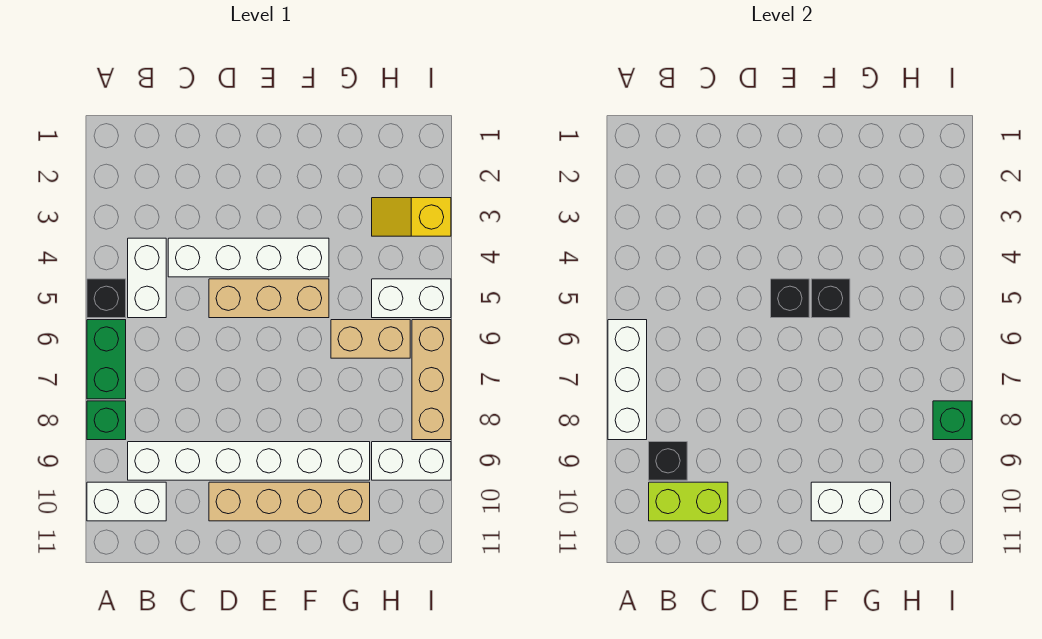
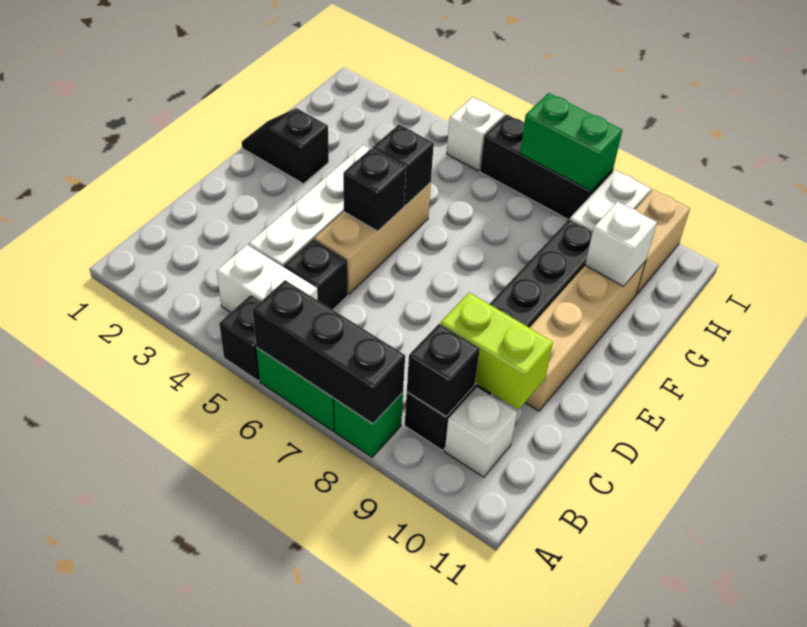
white brick A6:A8 level 2 -> black brick A6:A8 level 2
white brick A10:B10 level 1 -> white brick B10 level 1
white brick B9:G9 level 1 -> black brick B9:G9 level 1
lime brick B10:C10 level 2 -> lime brick C9:C10 level 2
none -> black brick C5 level 1
none -> black slope F1:F2 level 1 top 2
white brick F10:G10 level 2 -> white brick G10 level 2
tan brick G6:H6 level 1 -> tan brick H10:I10 level 1
yellow slope H3:I3 level 1 top I -> none
white brick H5:I5 level 1 -> white brick I5 level 1
tan brick I6:I8 level 1 -> black brick I6:I8 level 1
green brick I8 level 2 -> green brick I7:I8 level 2

